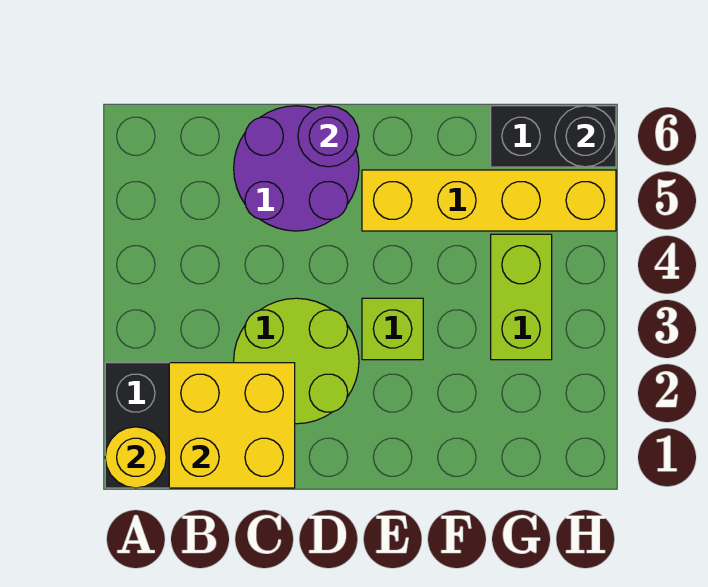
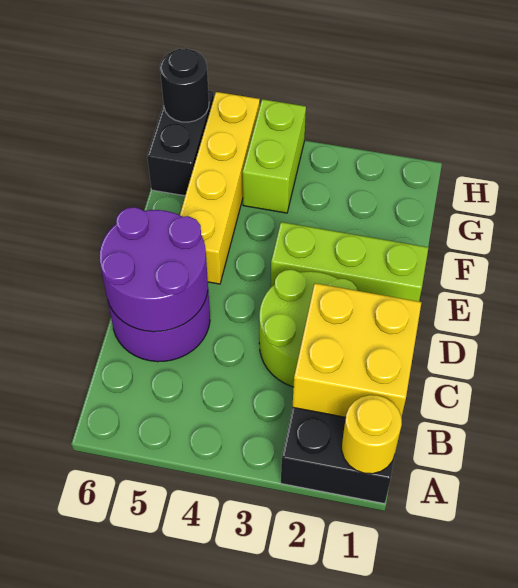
purple round brick D6 level 2 -> purple round brick C5:D6 level 2
lime brick E3 level 1 -> lime brick E1:E3 level 1
lime brick G3:G4 level 1 -> lime brick G4:H4 level 1

